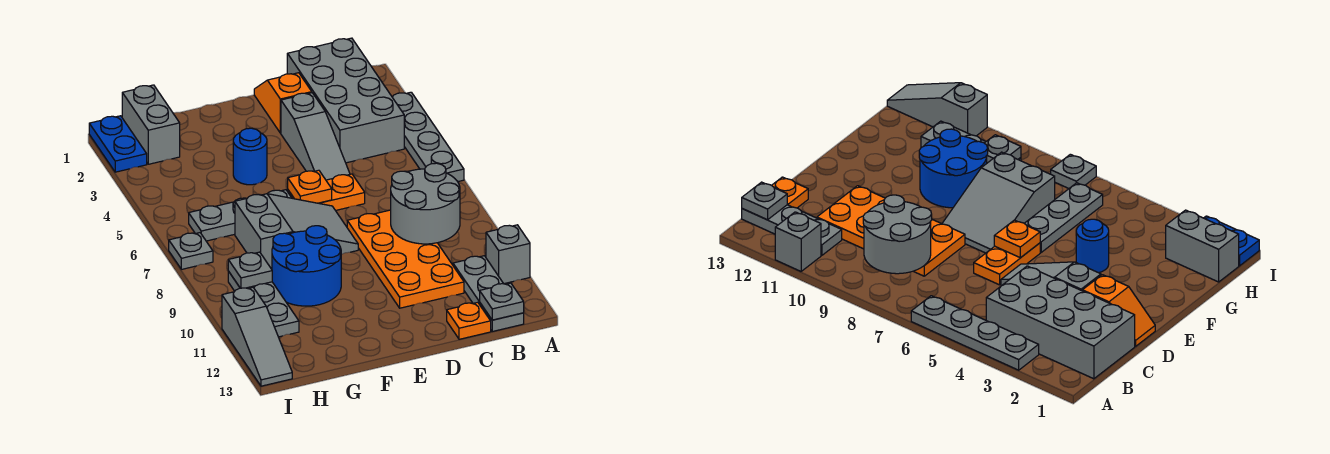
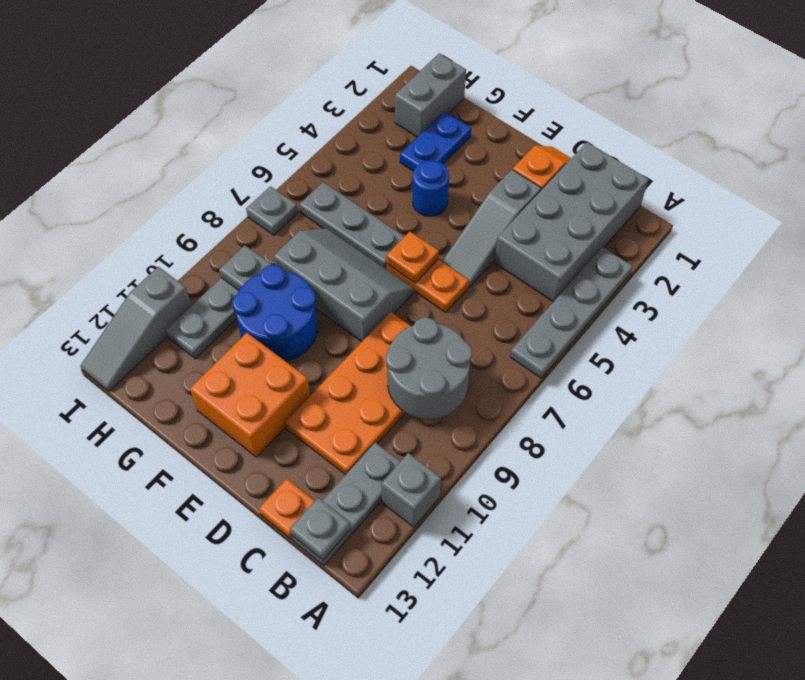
grey slope E7:G8 level 1 top G -> grey slope E7:G8 level 1 top 8
none -> orange brick E11:F12 level 1
blue plate I1:I2 level 1 -> blue plate G2:G3 level 1

